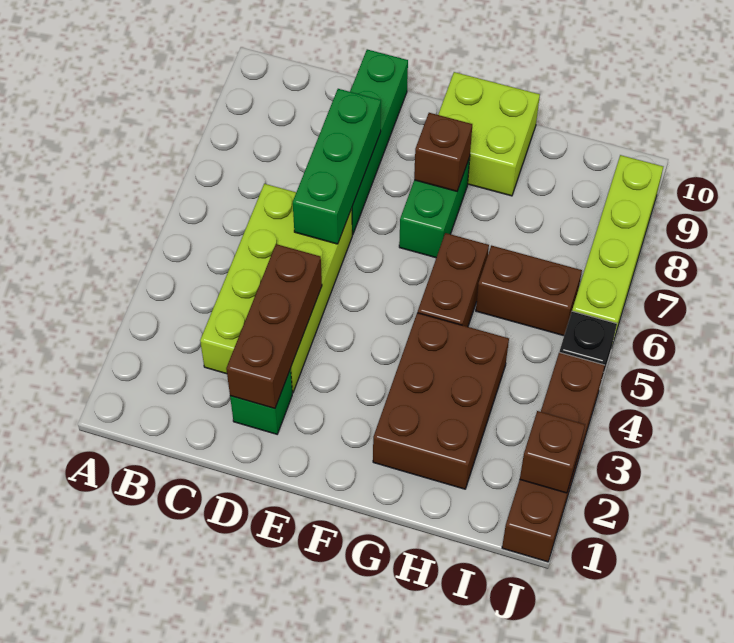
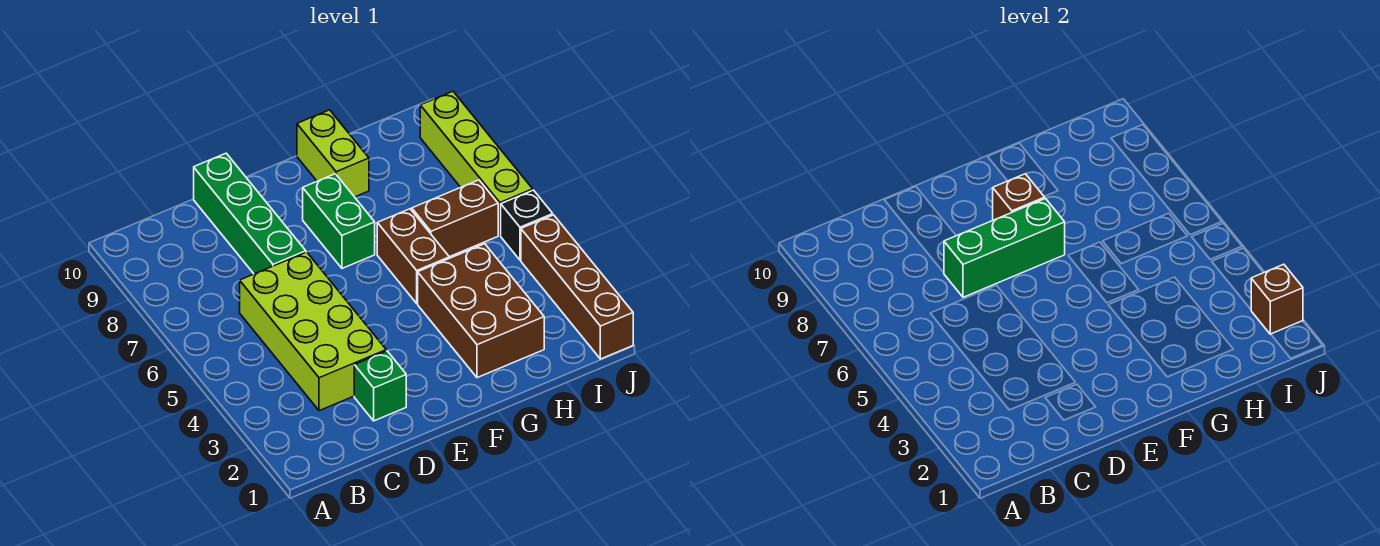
brown brick D2:D4 level 2 -> none
green brick D6:D8 level 2 -> green brick D7:F7 level 2
lime brick F9:G10 level 1 -> lime brick G9:G10 level 1

